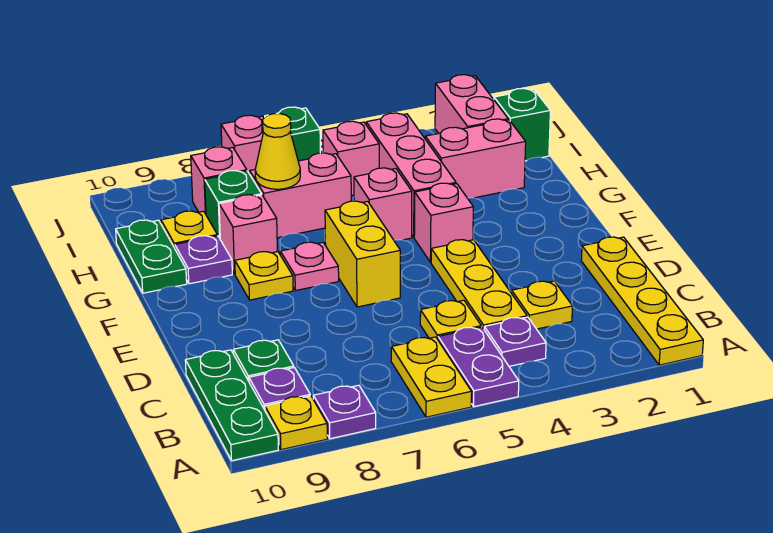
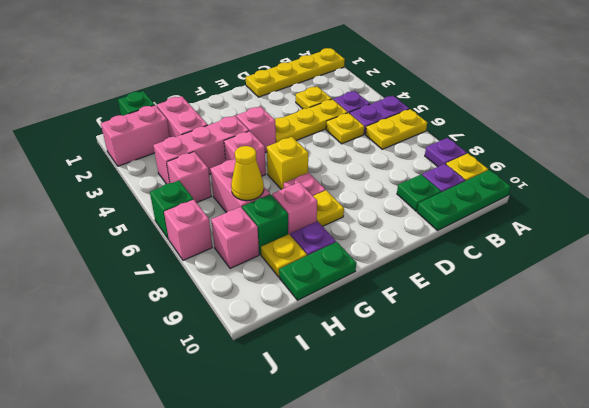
yellow brick E6:F6 level 1 -> yellow brick F6 level 1

